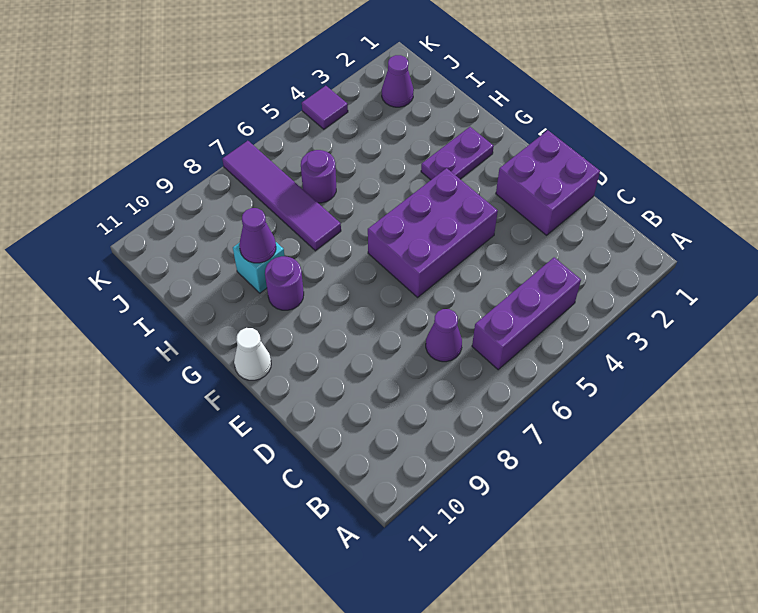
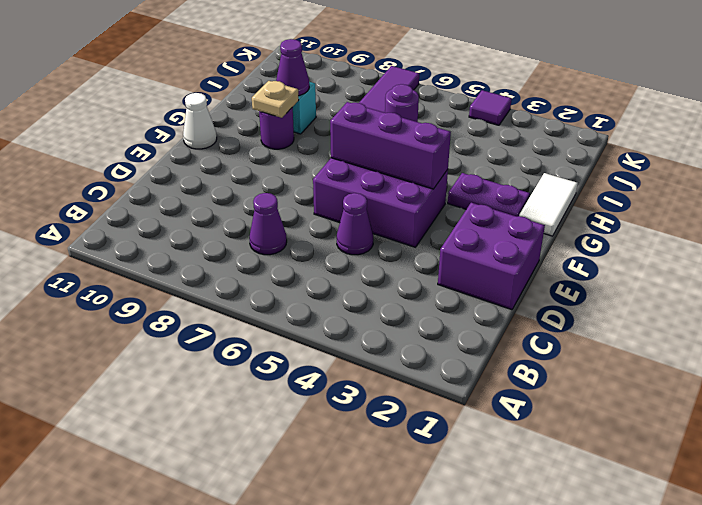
purple brick B4:B6 level 1 -> purple brick F4:F6 level 2
none -> white tile G1:H1 level 1
none -> tan plate G9 level 2
purple cone J2 level 1 -> purple cone D5 level 1

